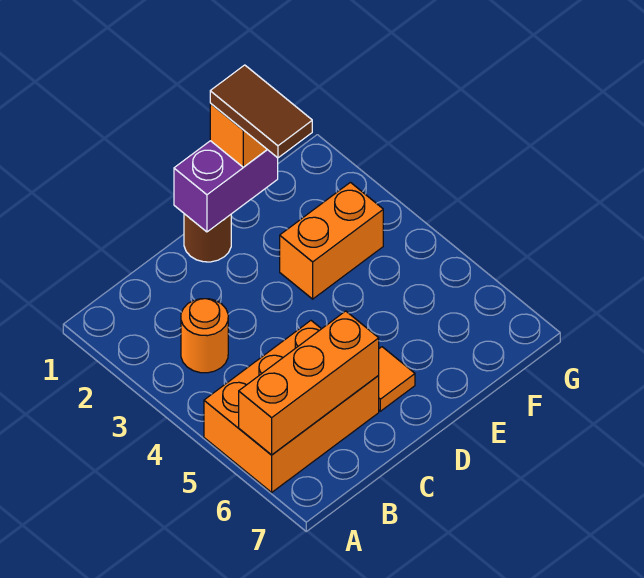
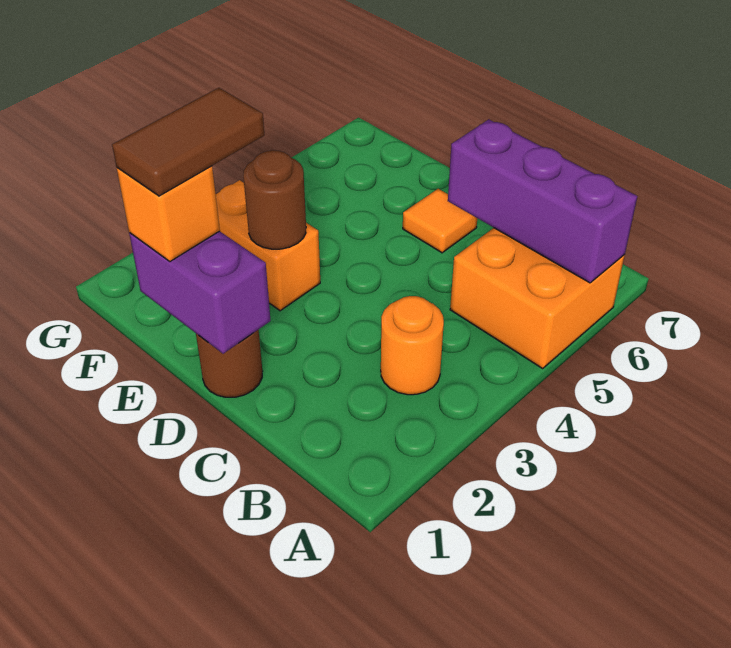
orange brick A5:C6 level 1 -> orange brick A5:B6 level 1
orange brick A6:C6 level 2 -> purple brick A6:C6 level 2
none -> brown round brick E3 level 2

